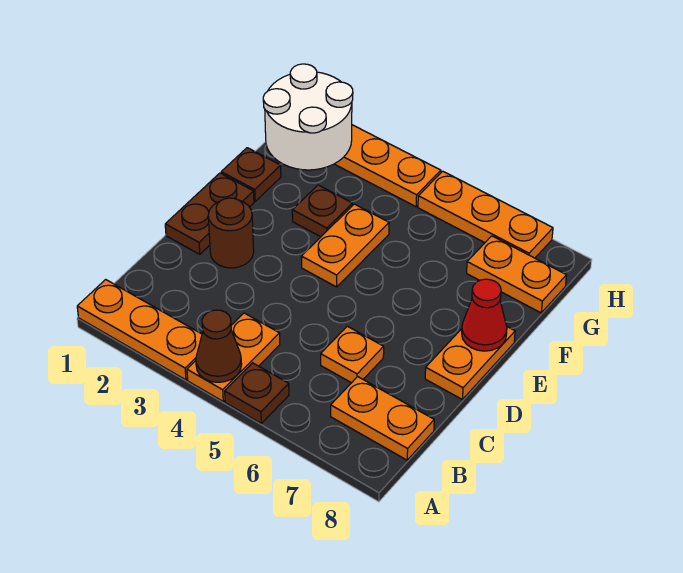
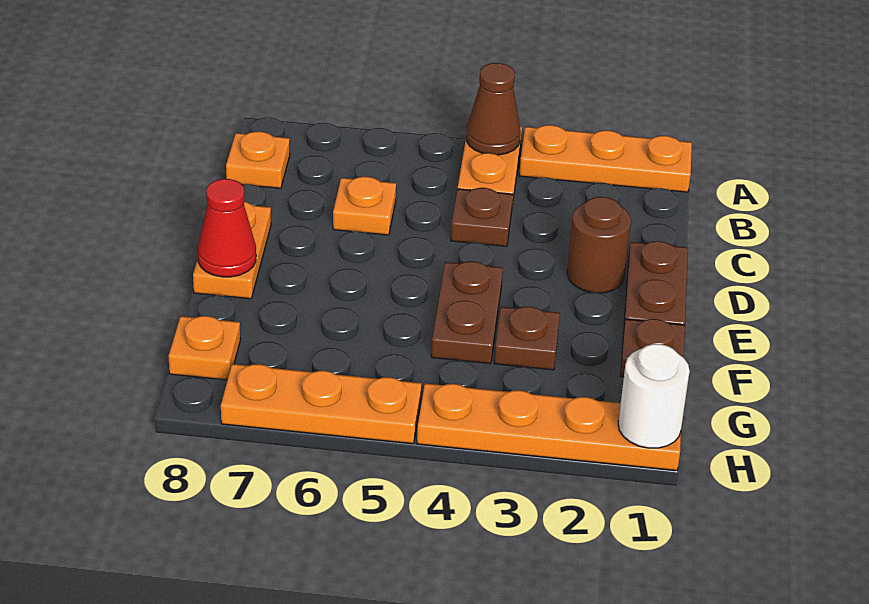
brown plate A5 level 1 -> brown plate C4 level 1
orange plate B7:B8 level 1 -> orange plate B8 level 1
orange plate E4:F4 level 1 -> brown plate E4:F4 level 1
white round brick G1:H2 level 2 -> white round brick H1 level 2
orange plate G7:G8 level 1 -> orange plate G8 level 1

